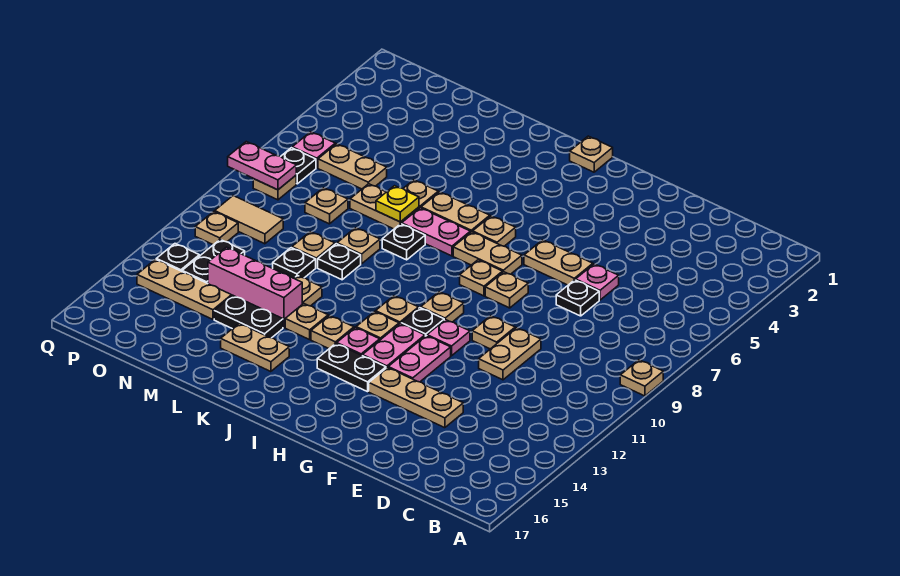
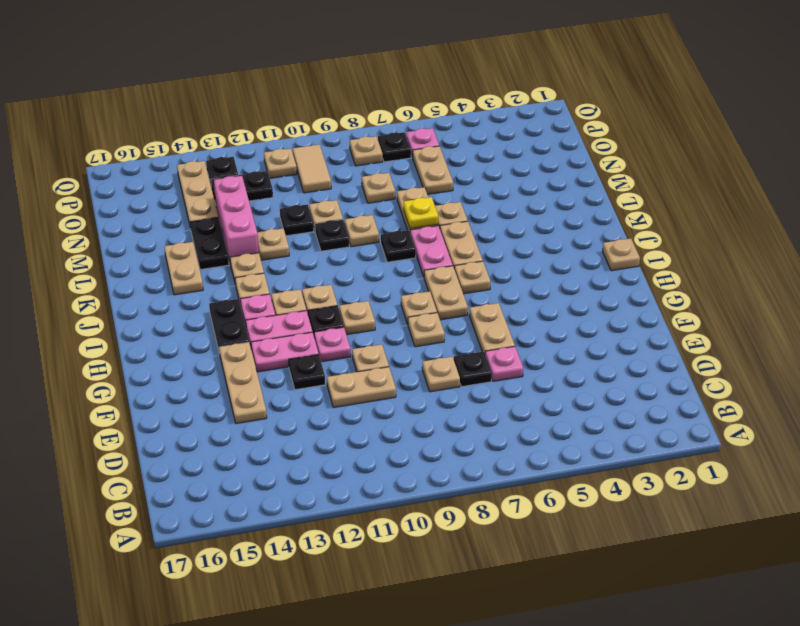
tan plate A9 level 1 -> tan plate E8 level 1
none -> black plate F12 level 1
pink plate P8:Q8 level 2 -> none

